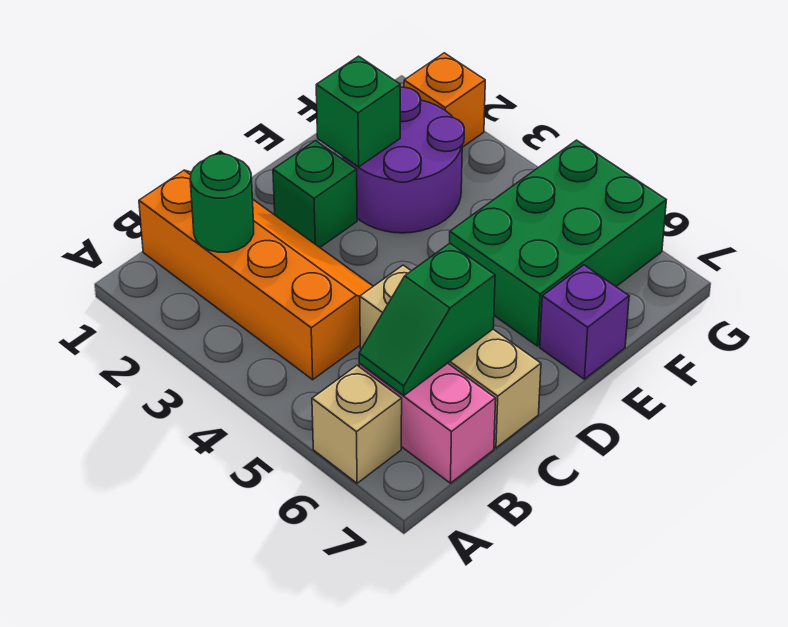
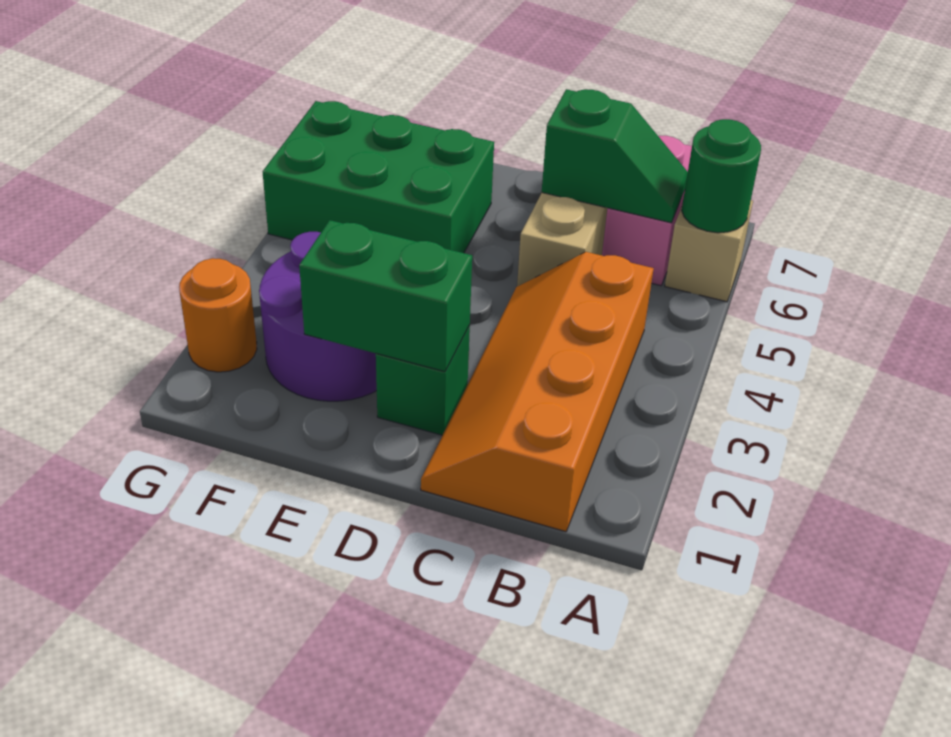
green round brick B2 level 2 -> green round brick A6 level 2
green brick E2 level 2 -> green brick D2:E2 level 2
purple brick E7 level 1 -> none
orange brick G2 level 1 -> orange round brick G2 level 1

